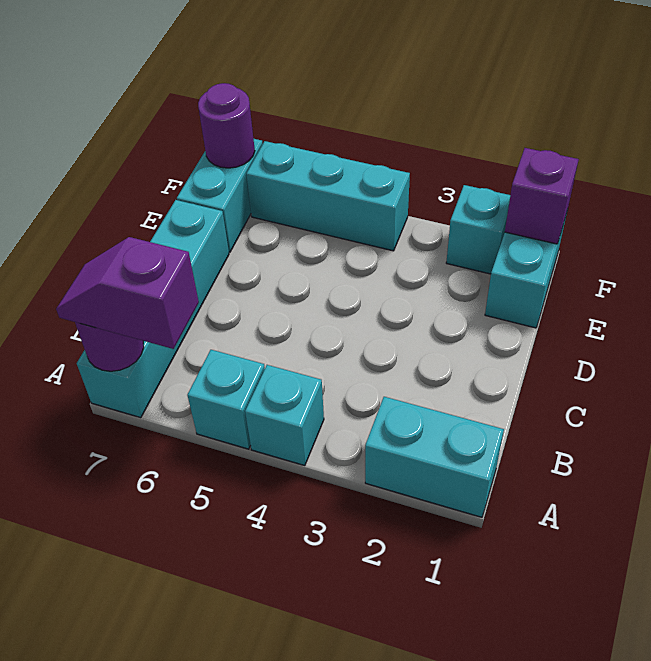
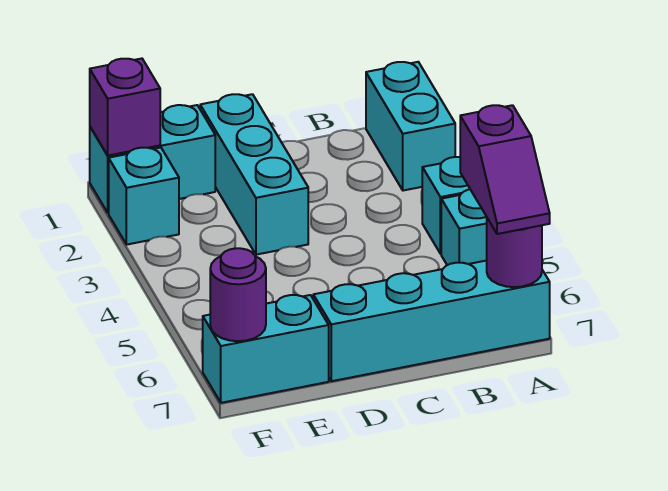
cyan brick F4:F6 level 1 -> cyan brick D1:D3 level 1

